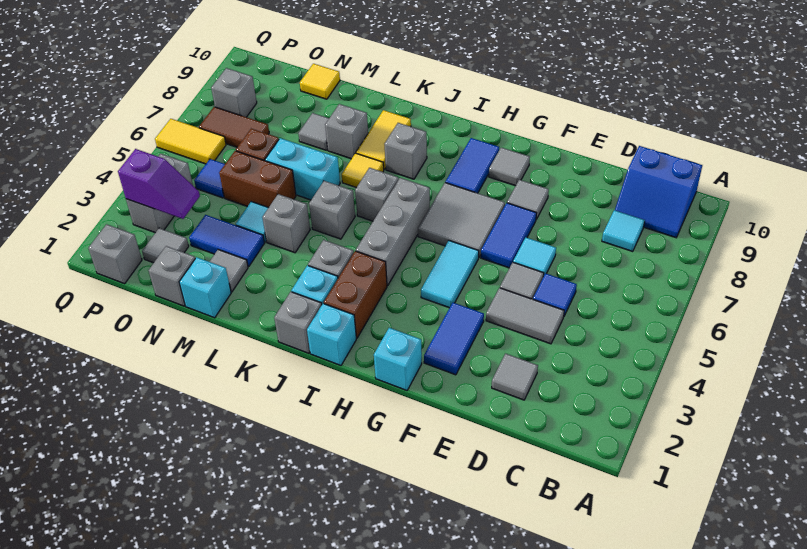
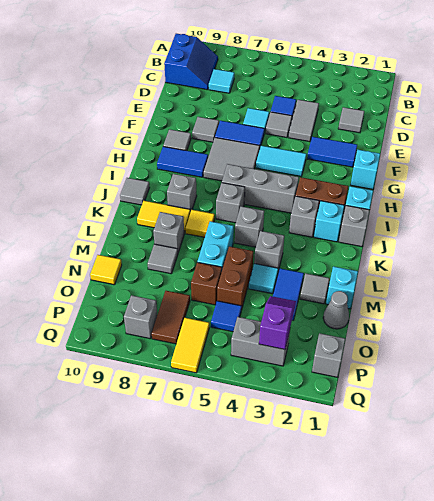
grey brick N1 level 1 -> grey cone N1 level 1
grey tile O2 level 1 -> grey tile J10 level 1

